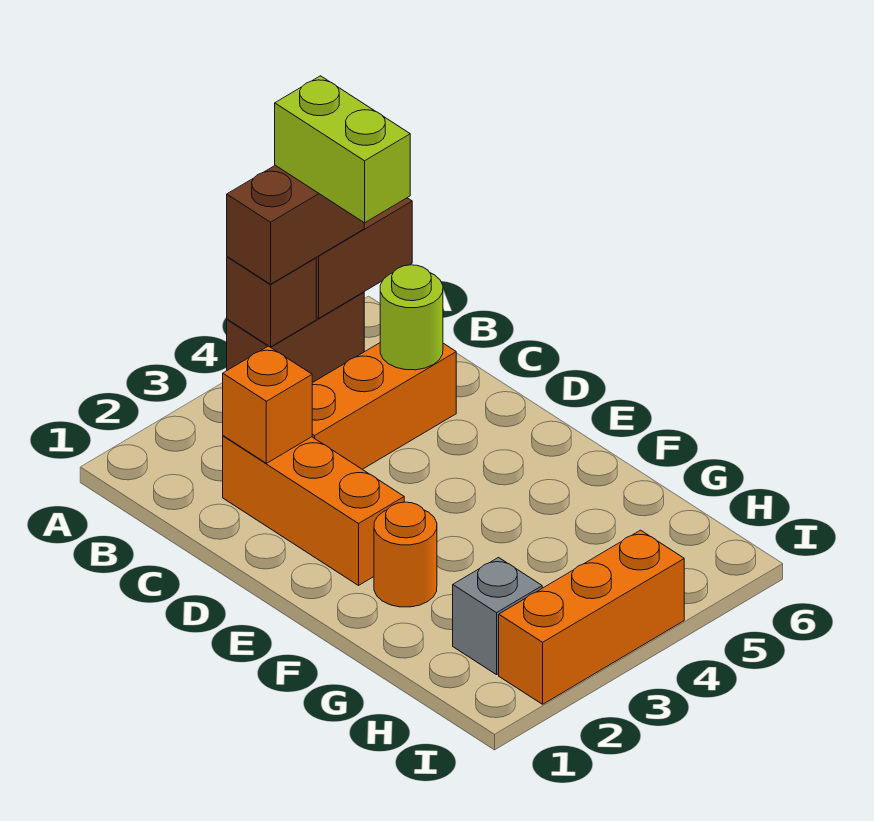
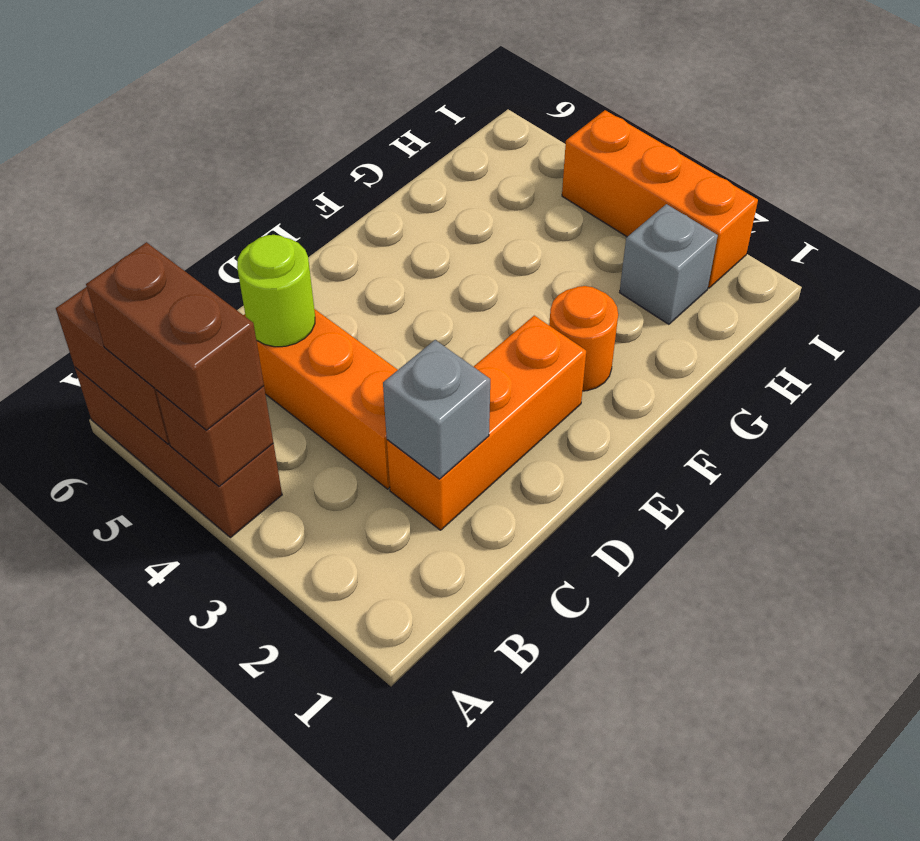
brown brick A4:A5 level 1 -> brown brick A4:A6 level 1
lime brick A5:B5 level 4 -> none
orange brick C2 level 2 -> grey brick C2 level 2

